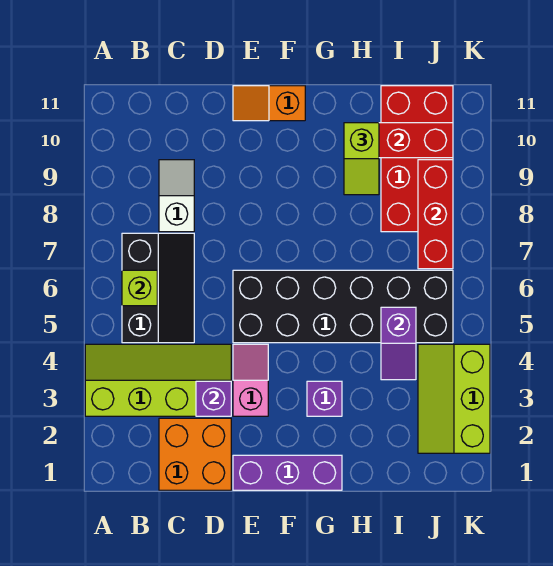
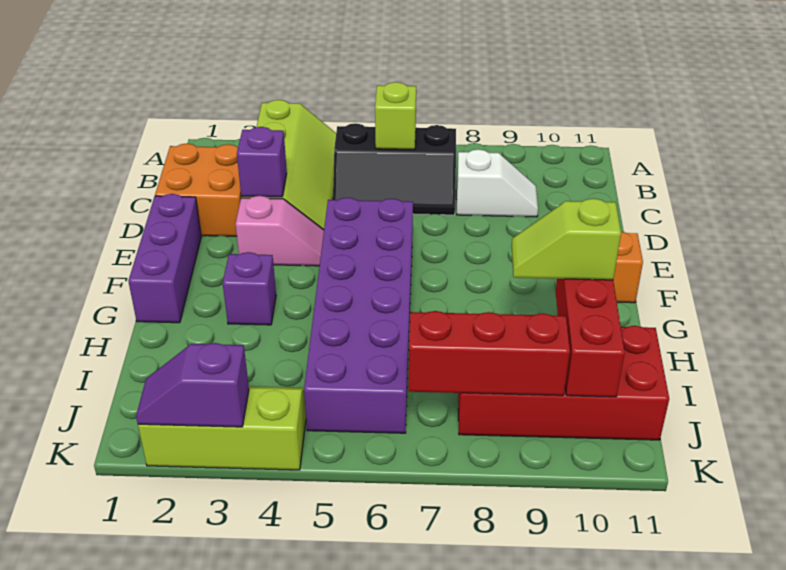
black brick E5:J6 level 1 -> purple brick E5:J6 level 1
purple slope I4:I5 level 2 top 5 -> purple slope K2:K3 level 2 top 3

